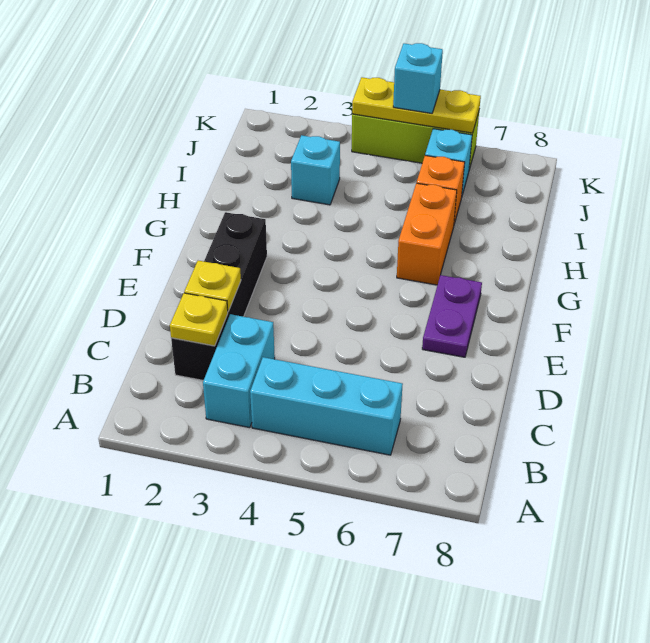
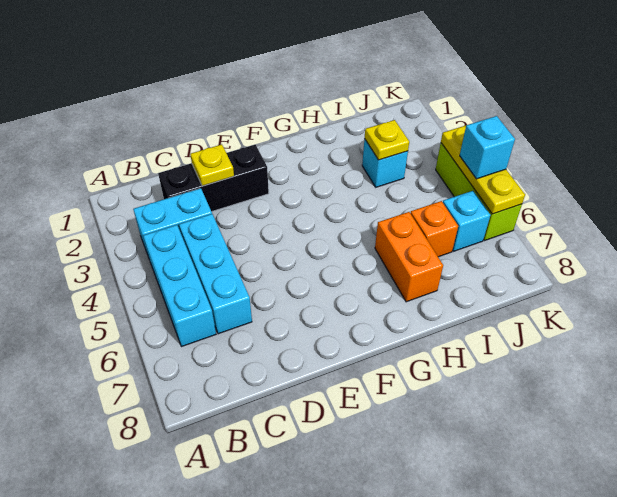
black brick C2:F2 level 1 -> black brick C2:E2 level 1
yellow plate C2 level 2 -> yellow plate I3 level 2
none -> cyan brick C4:C6 level 1
purple plate E7:F7 level 1 -> none
orange brick G6:H6 level 1 -> orange brick H6:H7 level 1

